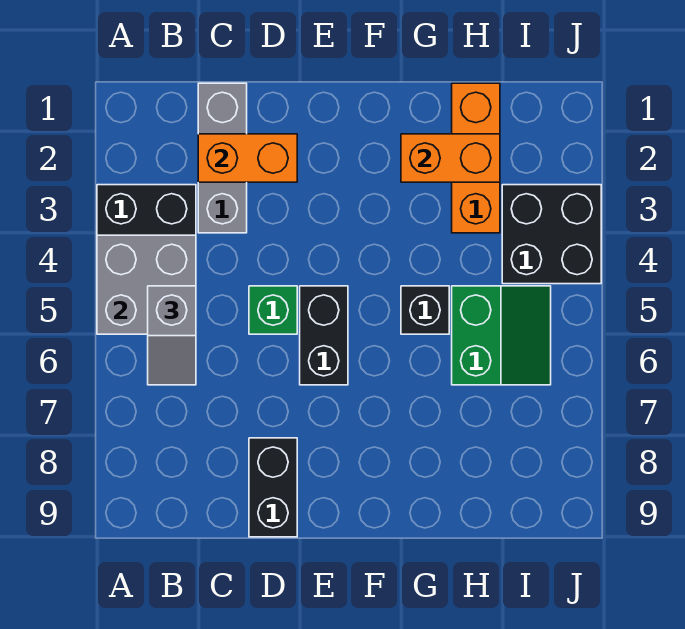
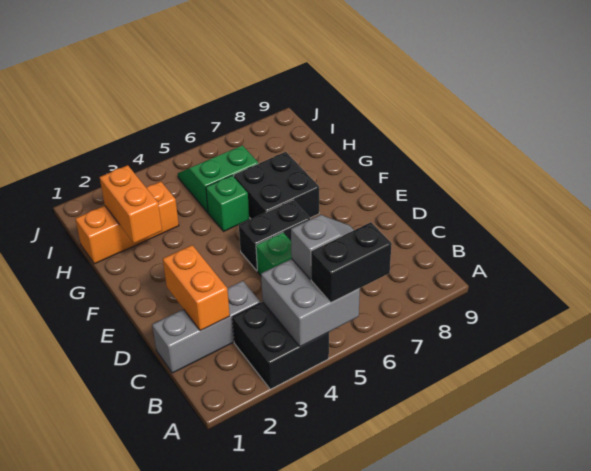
black brick D8:D9 level 1 -> black brick A5:A6 level 3
black brick G5 level 1 -> green brick G5 level 1
black brick I3:J4 level 1 -> black brick F6:G7 level 1

